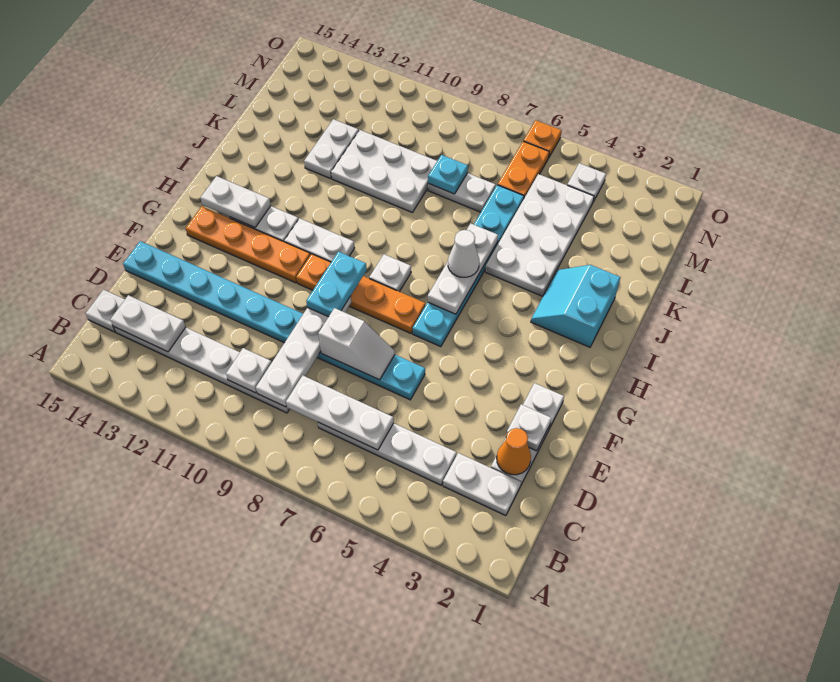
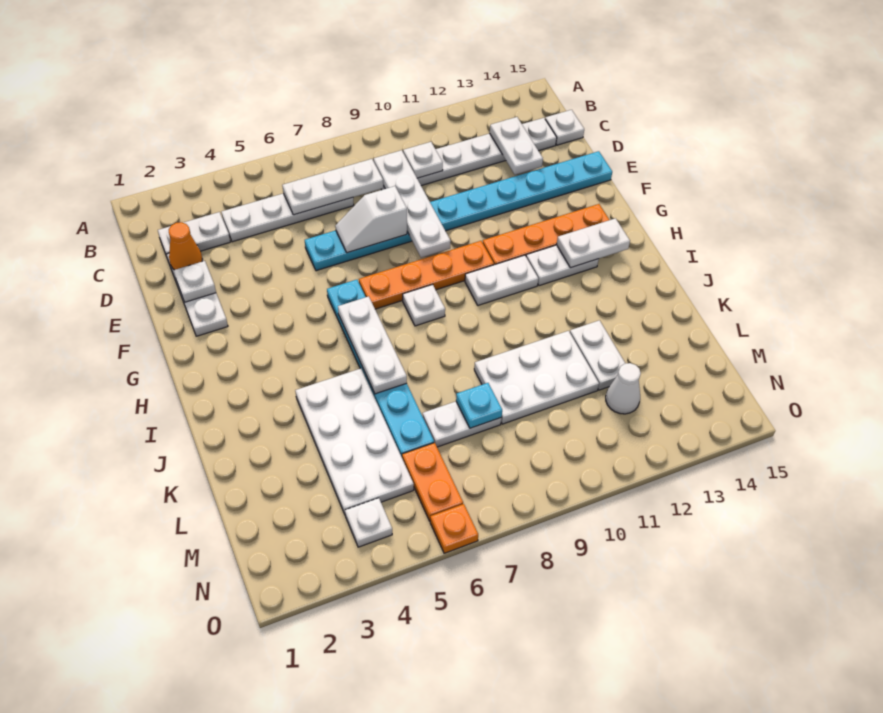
white plate C13:C14 level 2 -> white plate C13:D13 level 2
cyan plate F9:G9 level 3 -> none
cyan slope I2:J3 level 1 top 2 -> none
white cone I6 level 3 -> white cone M12 level 1

